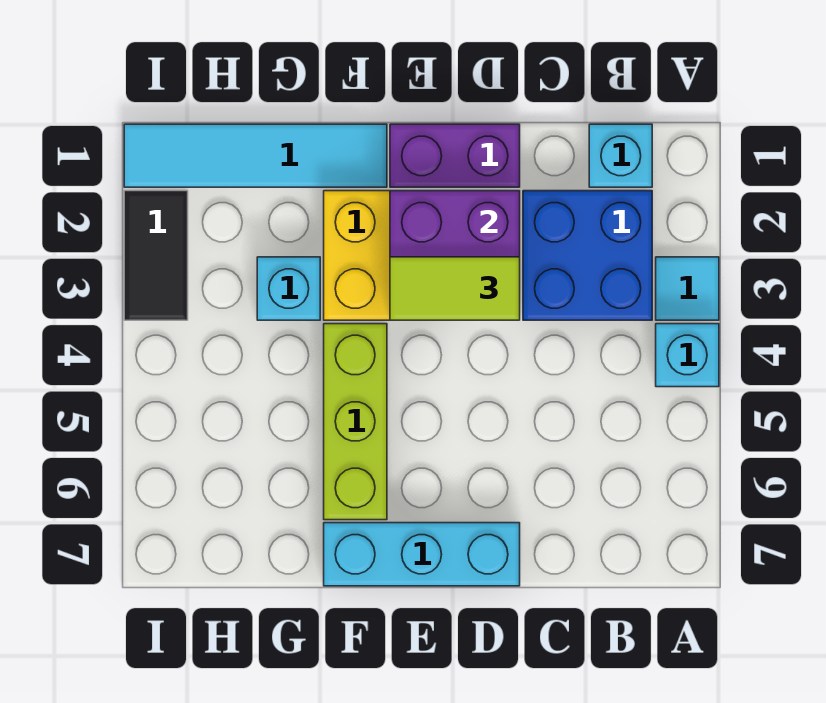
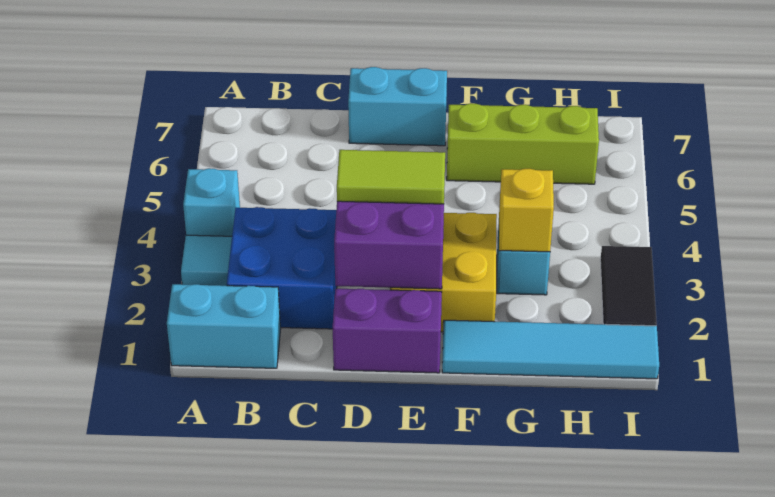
cyan brick B1 level 1 -> cyan brick A1:B1 level 1
cyan brick D7:F7 level 1 -> cyan brick D7:E7 level 1
lime brick F4:F6 level 1 -> lime brick F6:H6 level 1
none -> yellow brick G3 level 2

